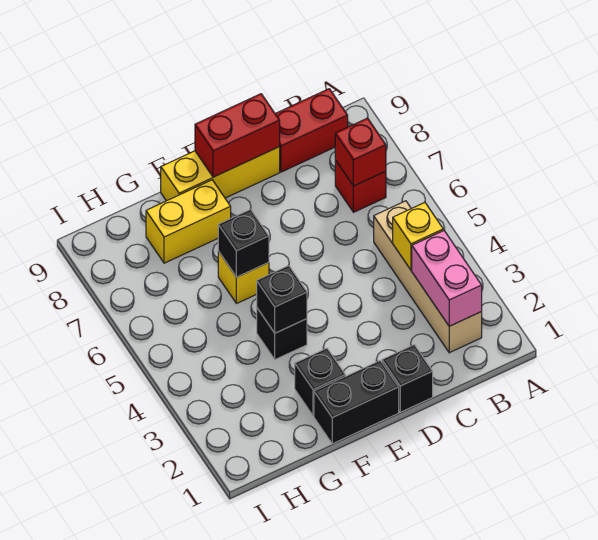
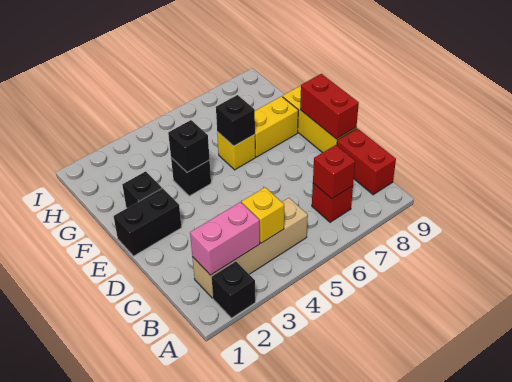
black brick D1 level 1 -> black brick A2 level 1
black brick E1:F1 level 1 -> black brick E1:E2 level 1
yellow brick F8:G8 level 1 -> yellow brick F7:F8 level 1

